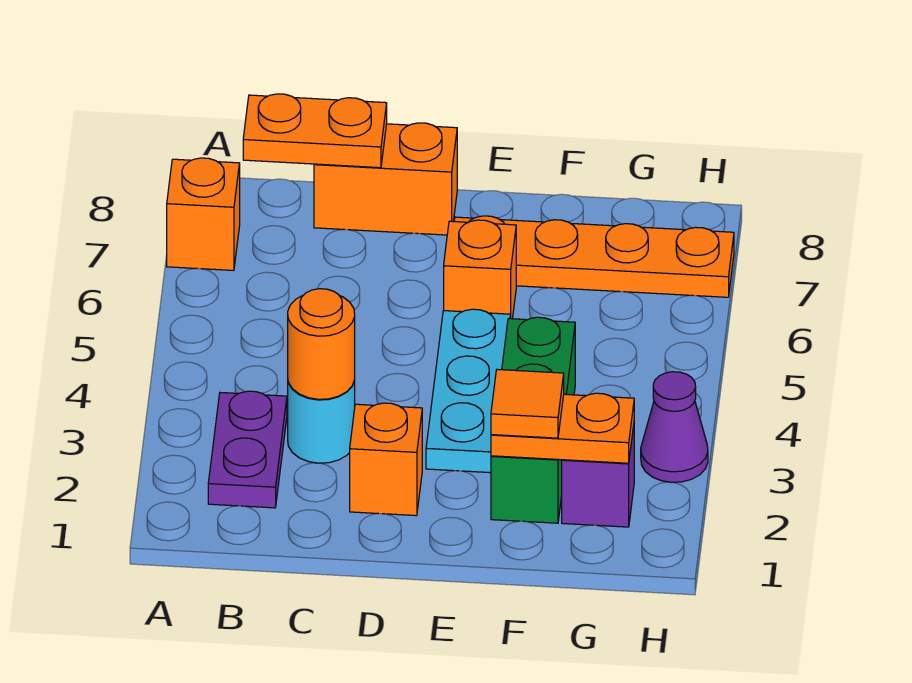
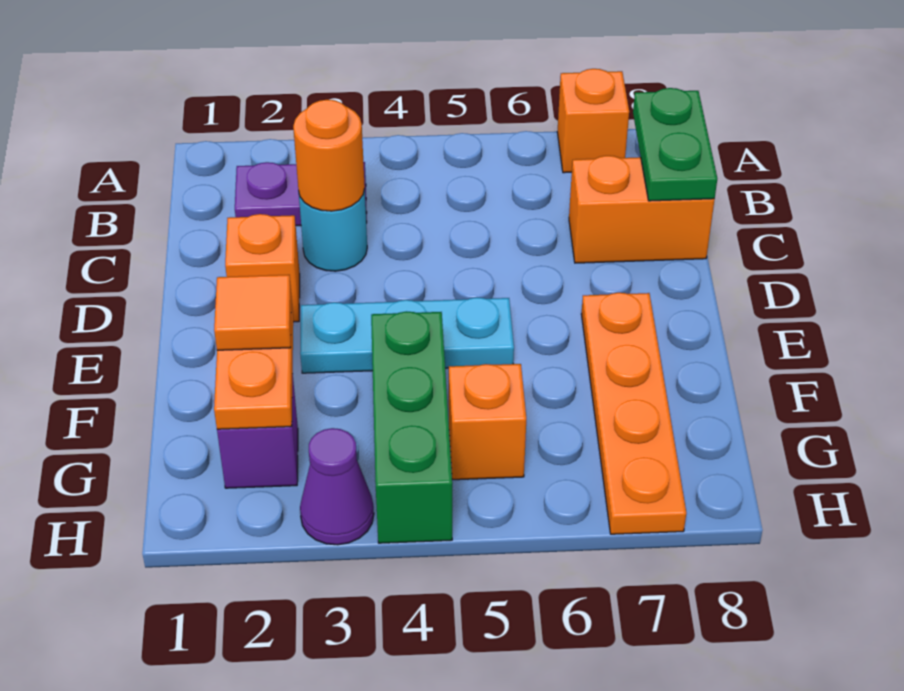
orange plate B8:C8 level 2 -> green plate B8:C8 level 2
orange brick C8:D8 level 1 -> orange brick C7:C8 level 1
orange brick E6 level 1 -> orange brick G5 level 1
green brick F2:F4 level 1 -> green brick F4:H4 level 1

